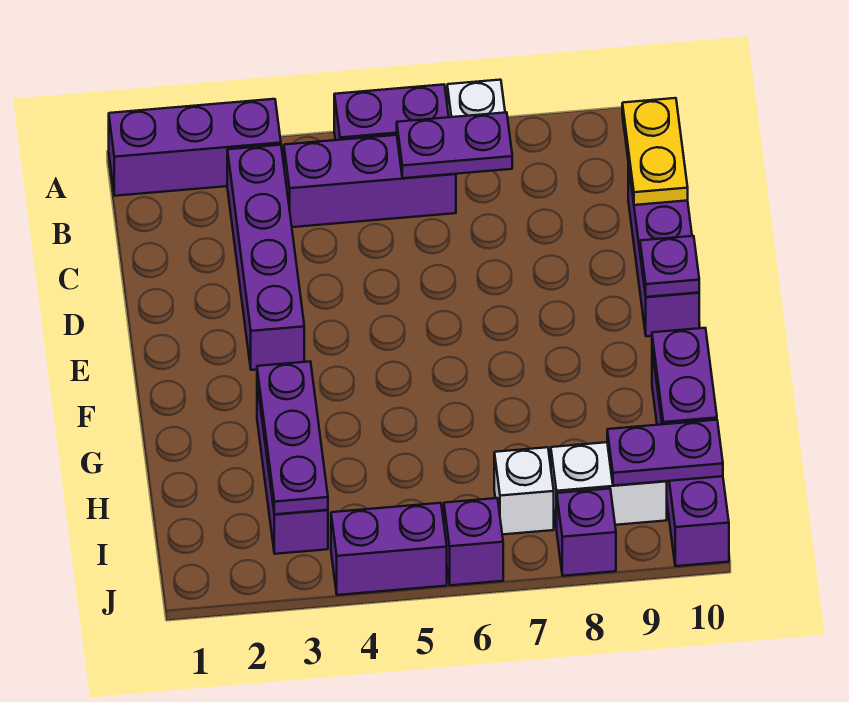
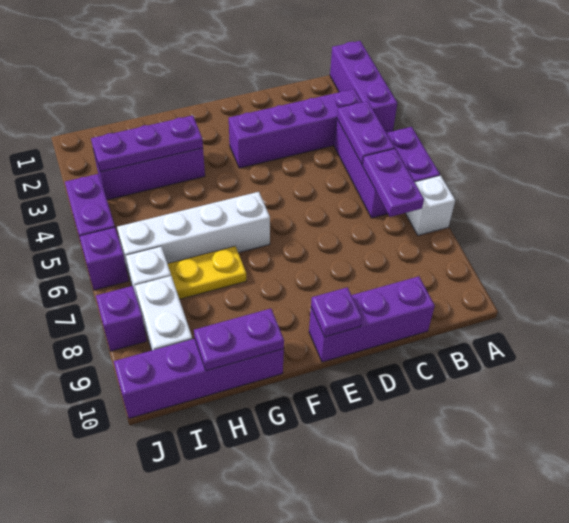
yellow plate B10:C10 level 2 -> yellow plate G7:H7 level 1
none -> white brick F6:I6 level 1
purple plate I9:I10 level 2 -> purple plate B4:B5 level 2

